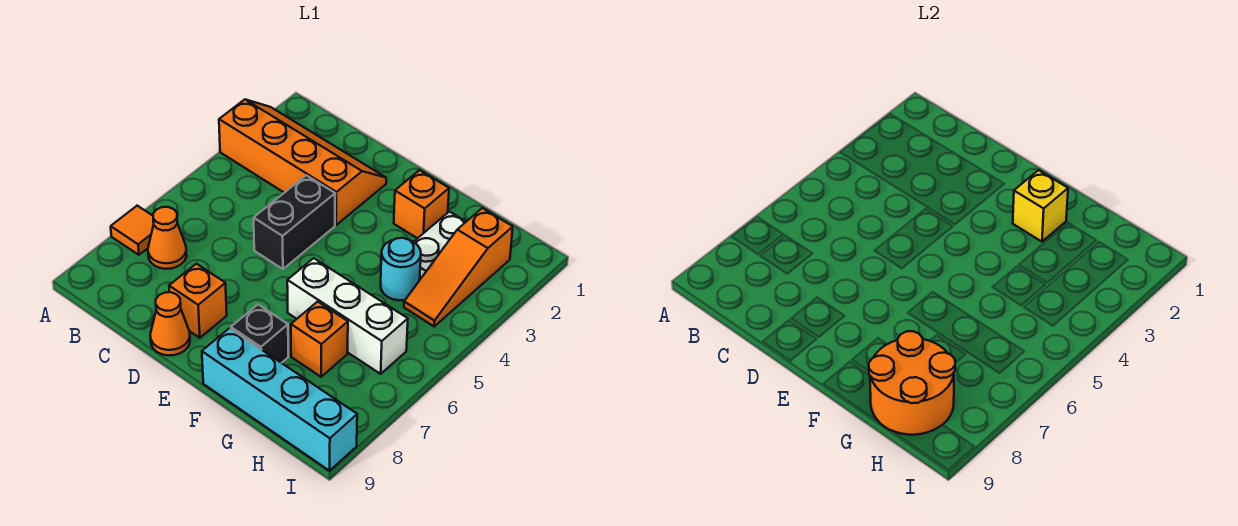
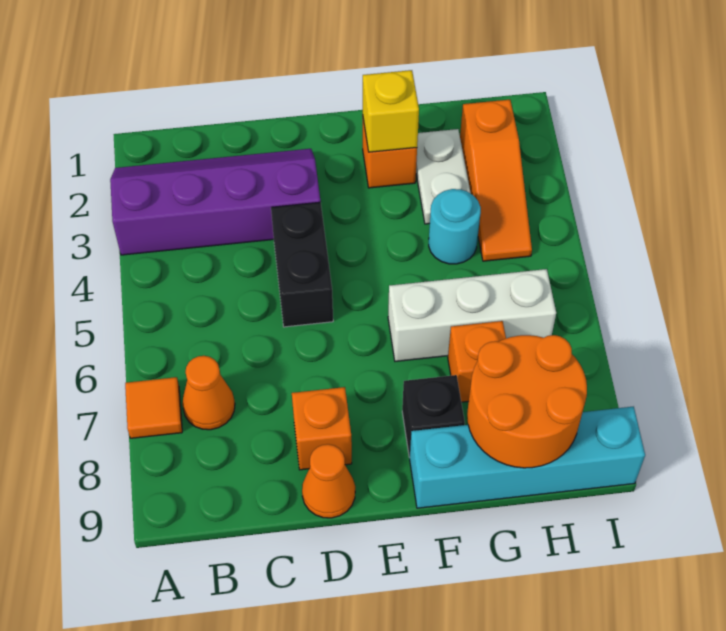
orange slope A2:D3 level 1 top 3 -> purple slope A2:D3 level 1 top 3

